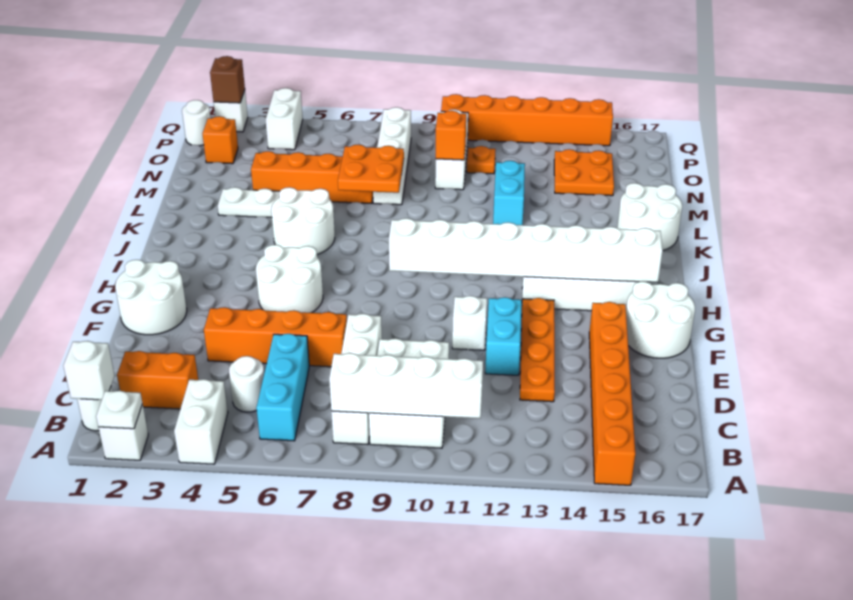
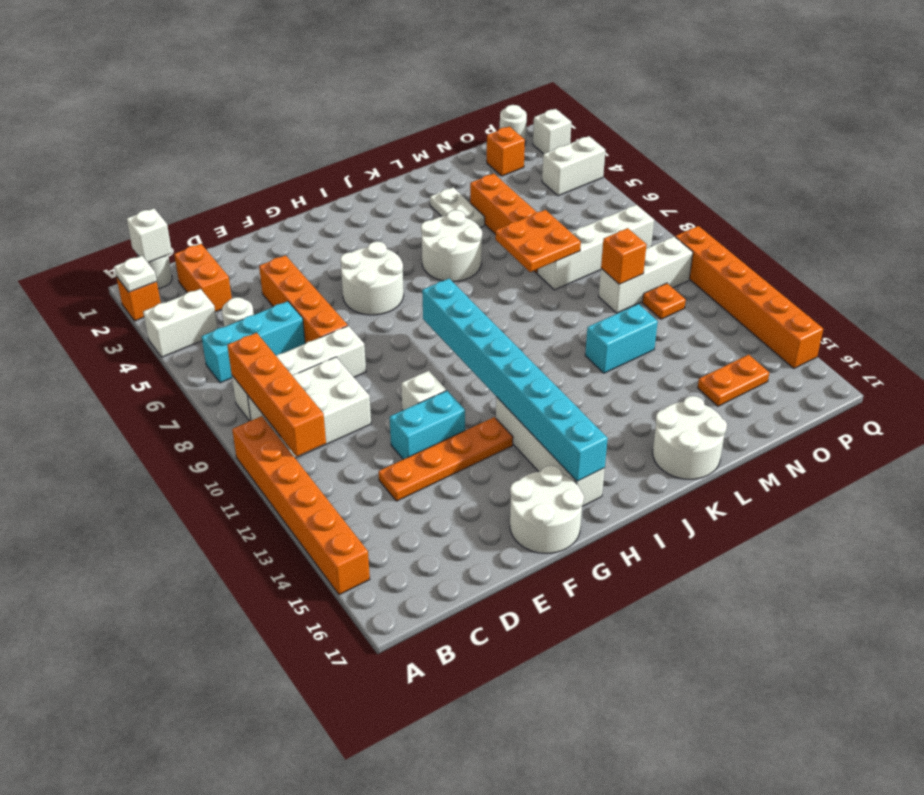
white brick A2 level 1 -> orange brick A2 level 1
orange brick A15:F15 level 1 -> orange brick A10:A15 level 1
white brick B8:B11 level 2 -> orange brick B8:B11 level 2
white round brick F1:G2 level 1 -> none
white brick H9:H16 level 2 -> cyan brick H9:H16 level 2
orange plate N14:O15 level 1 -> orange plate N15:O15 level 1
brown brick Q2 level 2 -> none

